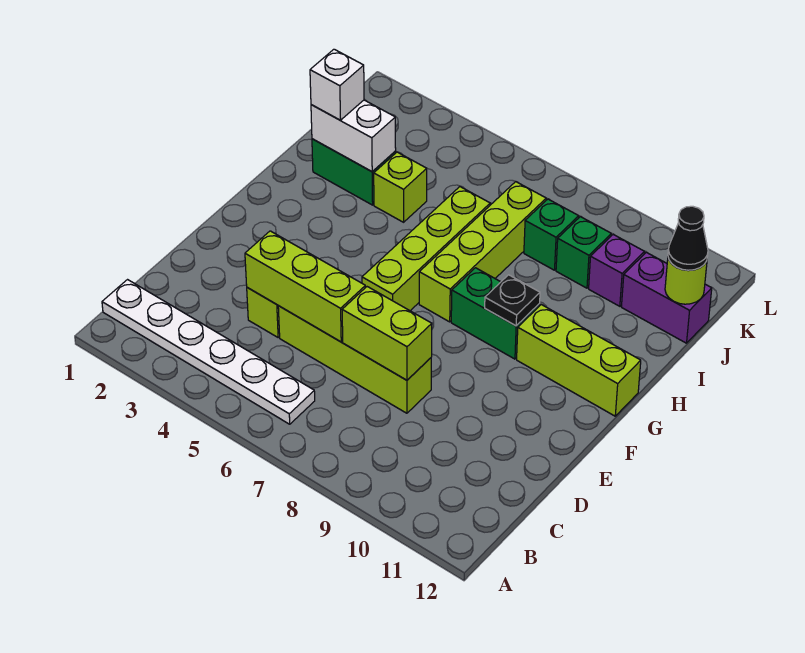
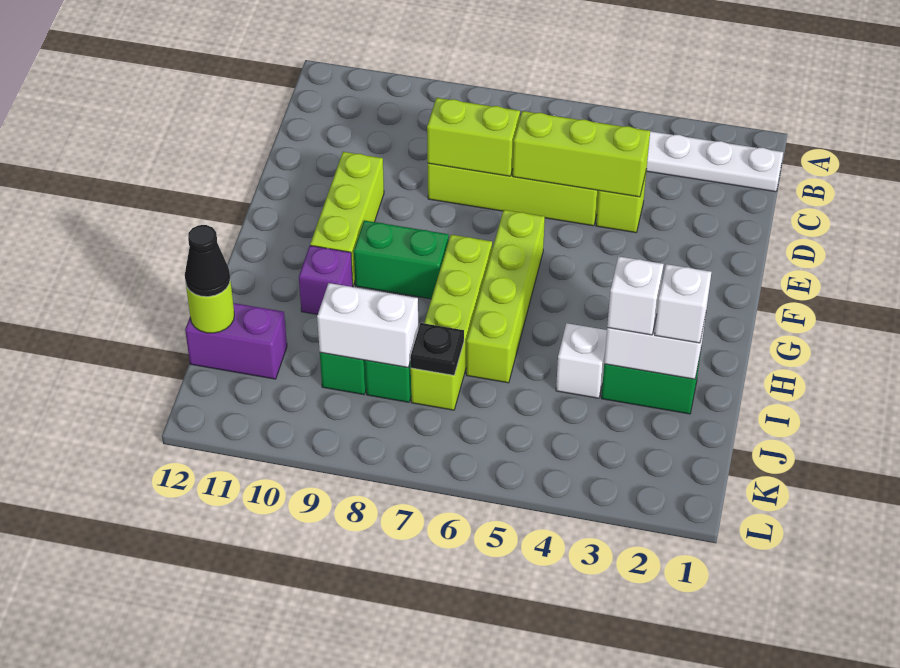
black plate G9 level 2 -> black plate J7 level 2
lime brick G10:G12 level 1 -> lime brick E10:G10 level 1
none -> white brick I3 level 3
lime brick I4 level 1 -> white brick I4 level 1
none -> white brick J8:J9 level 2
purple brick J10 level 1 -> purple brick H10 level 1

